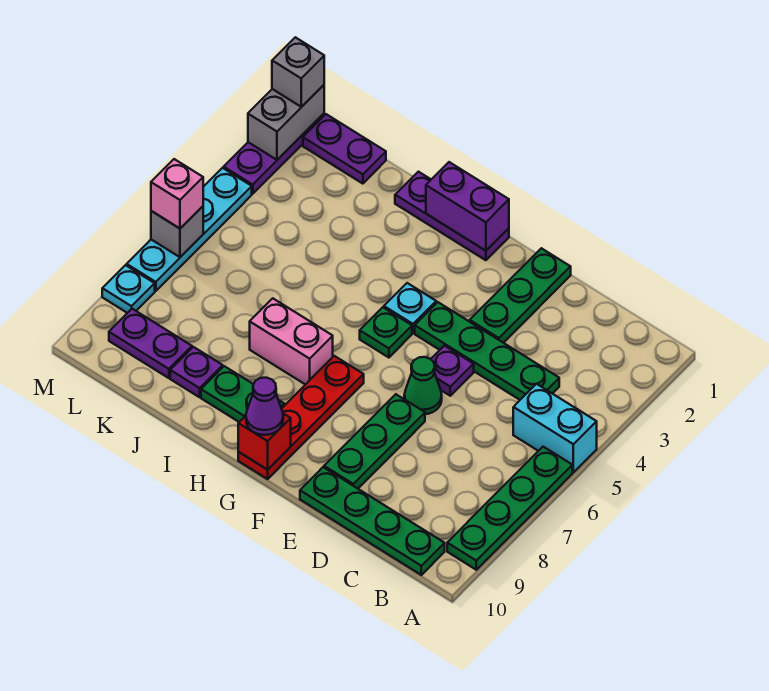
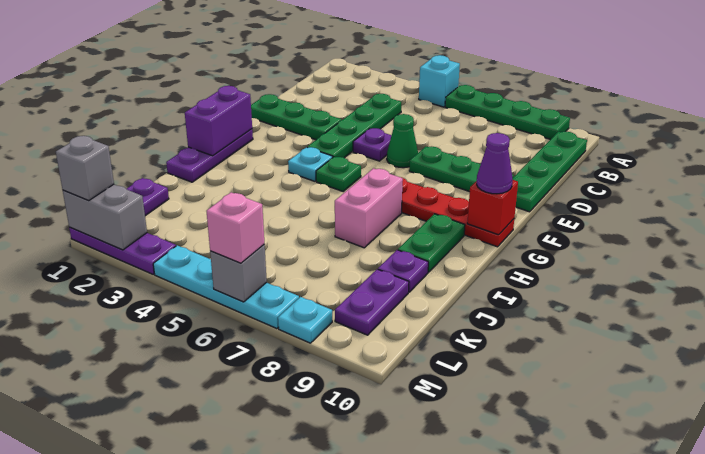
cyan brick A5:B5 level 1 -> cyan brick A5 level 1

